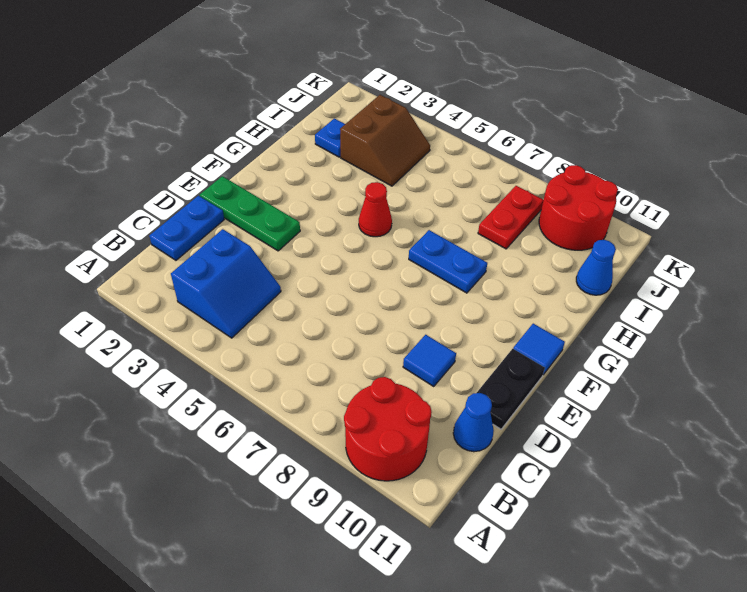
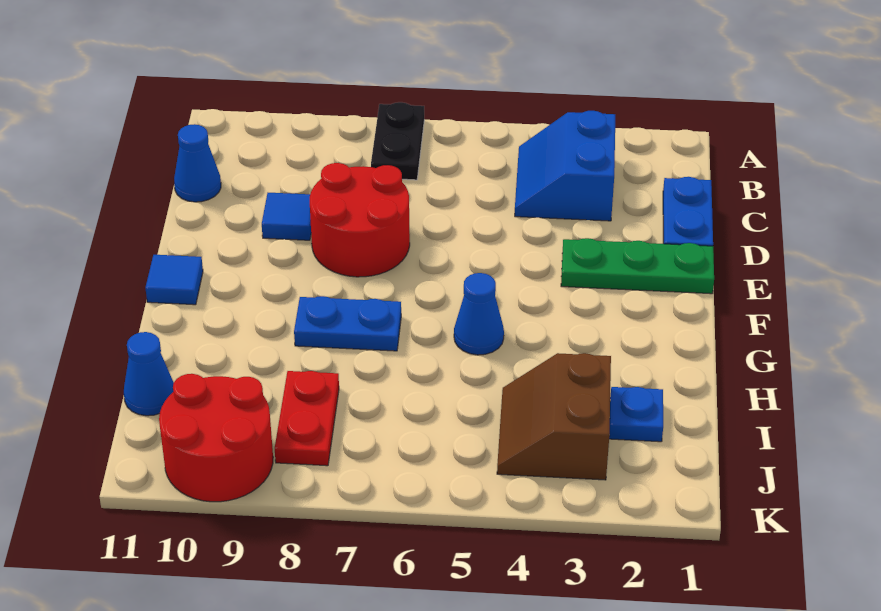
red round brick A9:B10 level 1 -> red round brick D7:E8 level 1
black plate D11:E11 level 1 -> black plate A7:B7 level 1
red cone G5 level 1 -> blue cone G5 level 1

